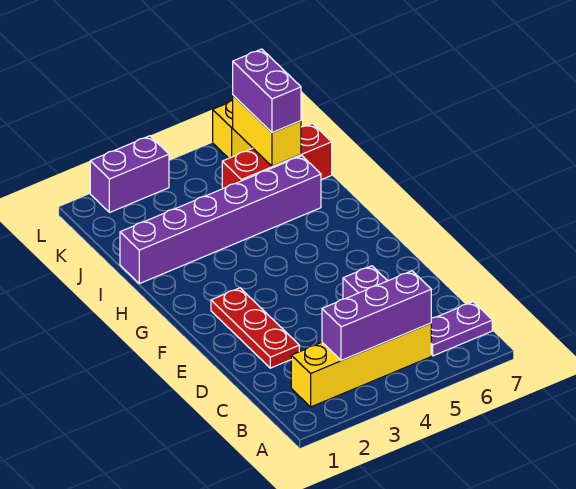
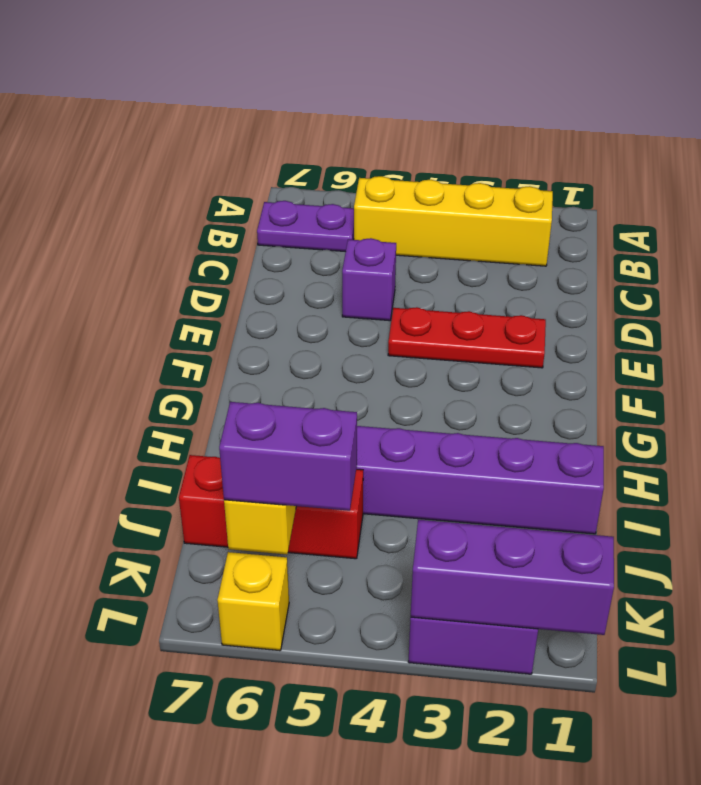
purple brick B3:B5 level 2 -> purple brick L1:L3 level 2
red plate D2:F2 level 1 -> red plate E2:E4 level 1
purple brick J6:K6 level 3 -> purple brick K5:K6 level 3

